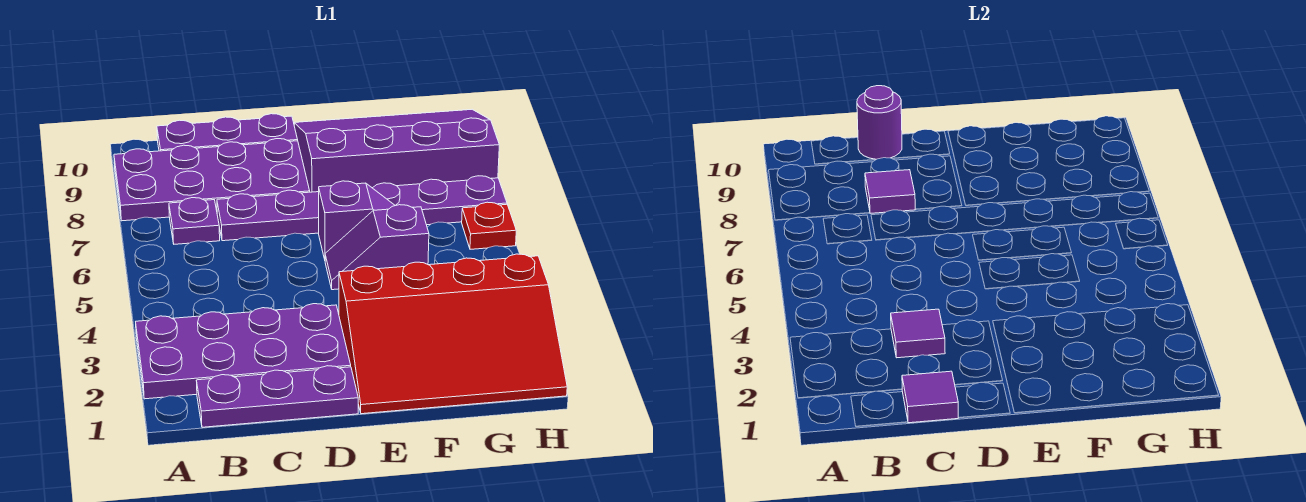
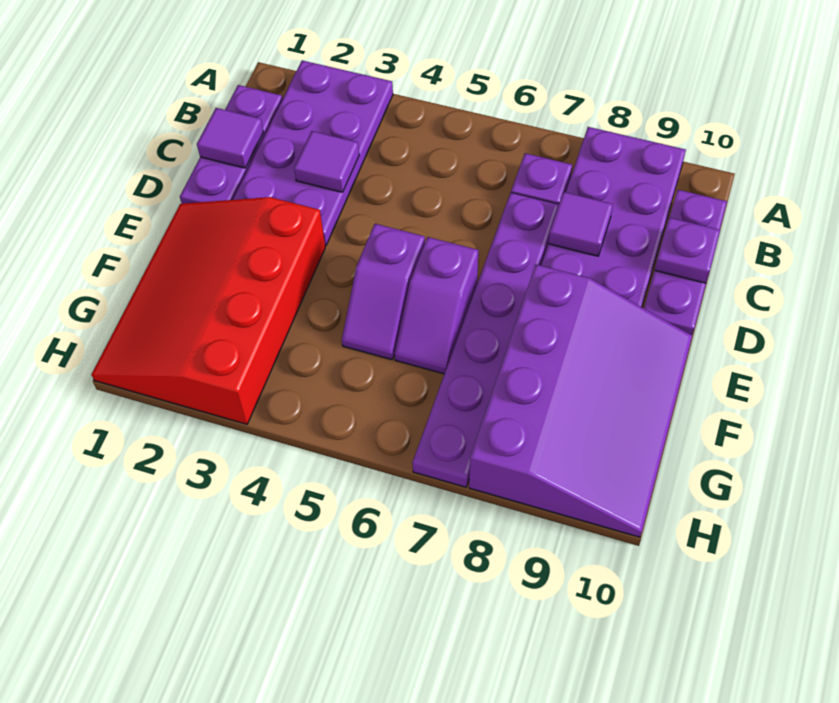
purple round brick C10 level 2 -> purple plate C10 level 2
purple slope E5:F5 level 1 top F -> purple slope E5:F5 level 1 top E
red plate H6 level 1 -> none

